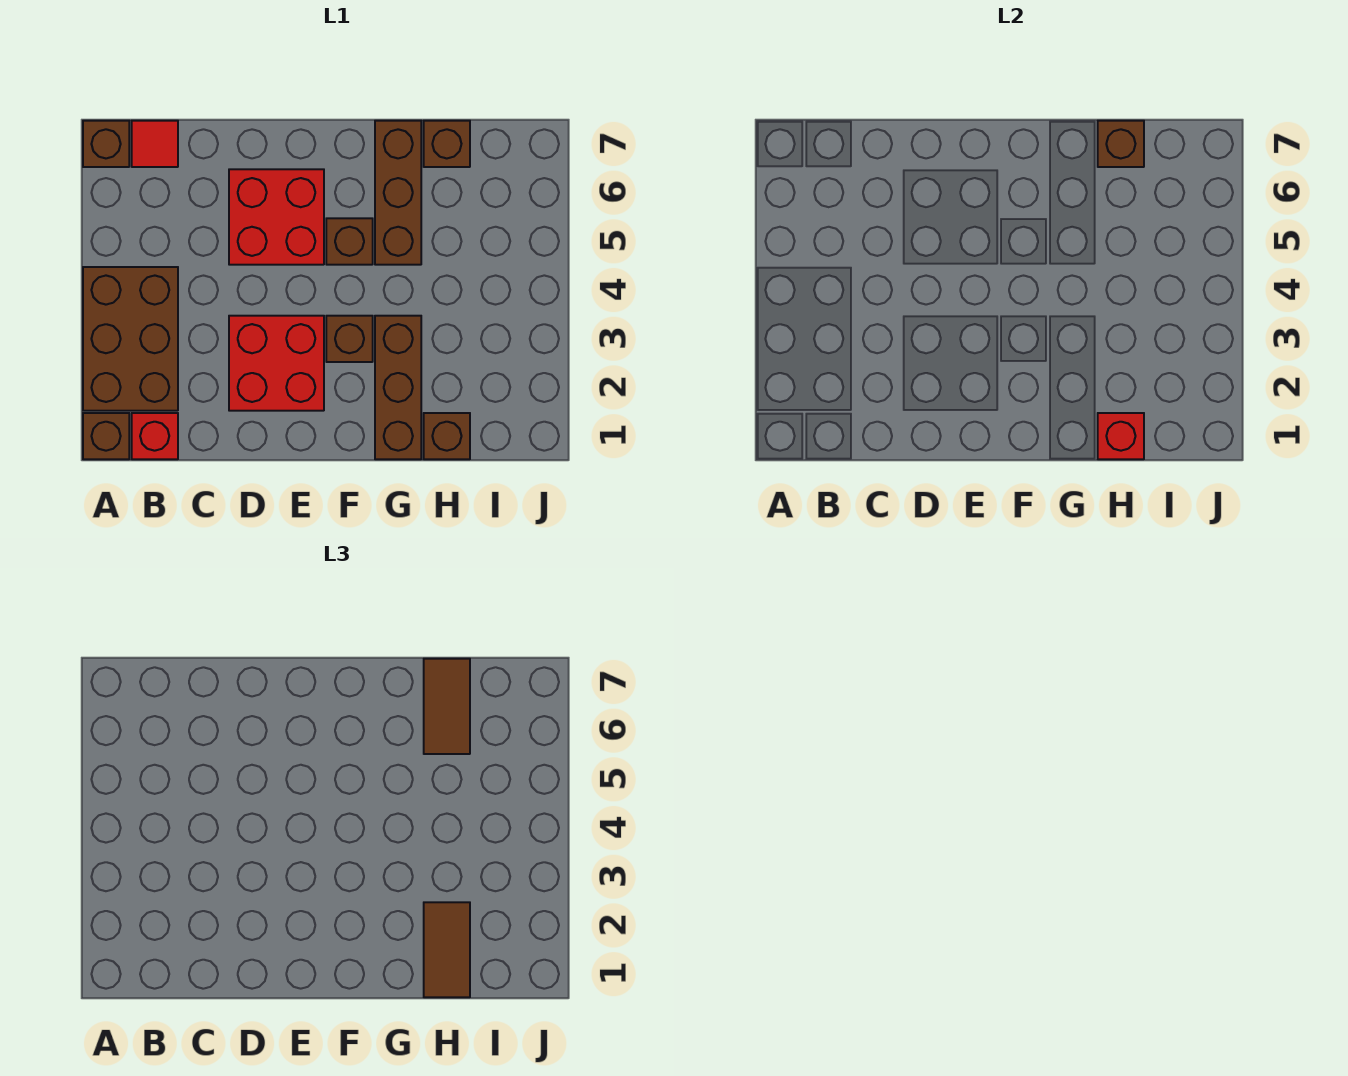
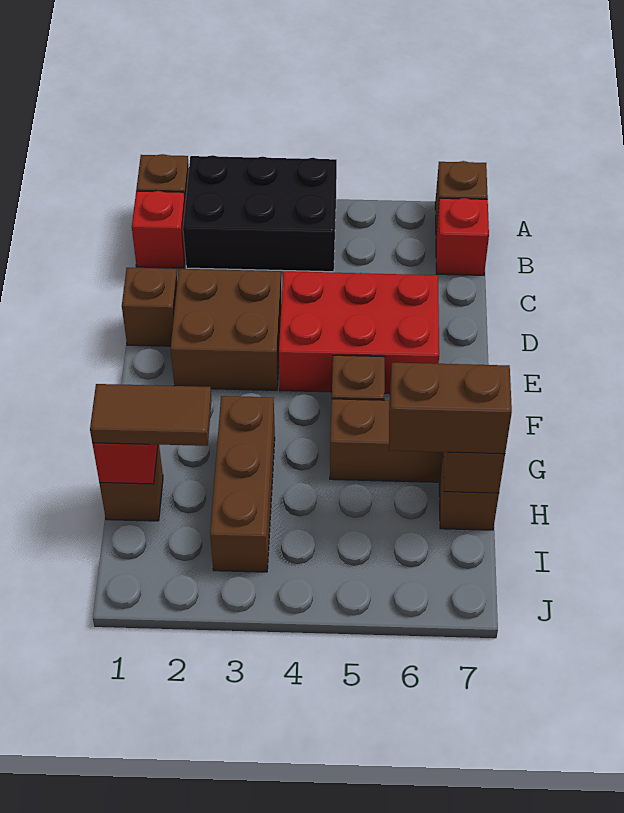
brown brick A2:B4 level 1 -> black brick A2:B4 level 1
red tile B7 level 1 -> red brick B7 level 1
red brick D2:E3 level 1 -> brown brick D2:E3 level 1
red brick D5:E6 level 1 -> red brick D4:E6 level 1
brown brick F3 level 1 -> brown brick D1 level 1
brown brick G1:G3 level 1 -> brown brick G3:I3 level 1
brown tile H6:H7 level 3 -> brown brick H6:H7 level 3

